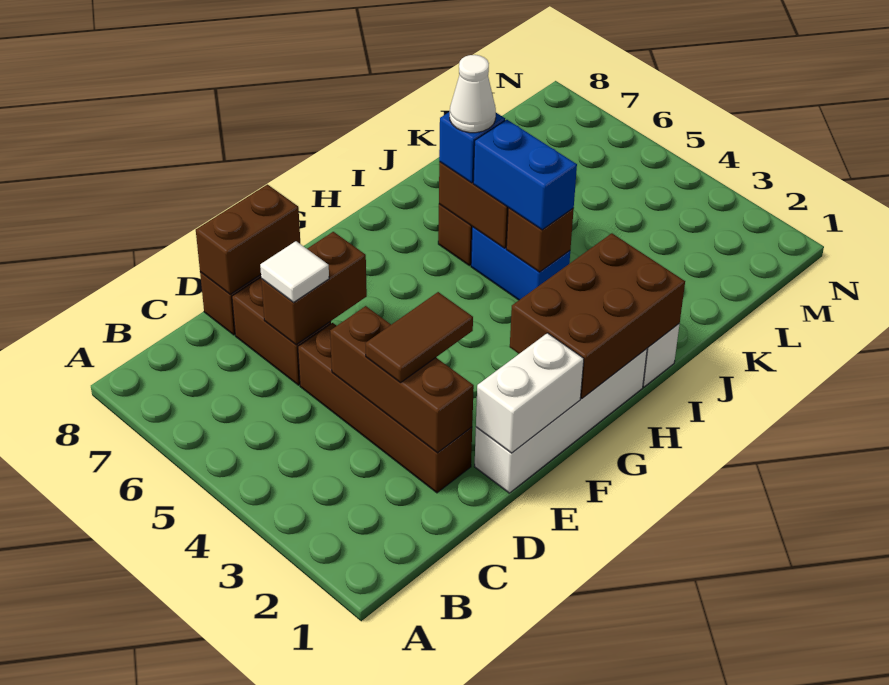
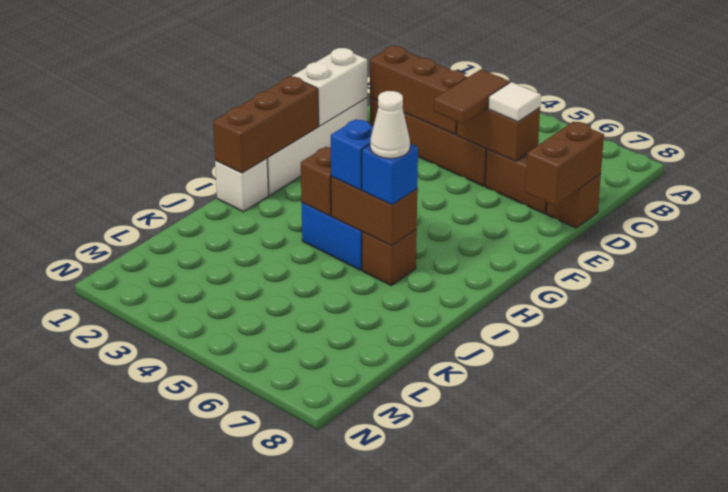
brown tile D3:E3 level 3 -> brown tile D5:E5 level 3
brown brick D6:E6 level 2 -> brown brick D5:D6 level 2
brown brick G1:I2 level 2 -> brown brick G1:I1 level 2
blue brick I4:I5 level 3 -> blue brick I5 level 3

